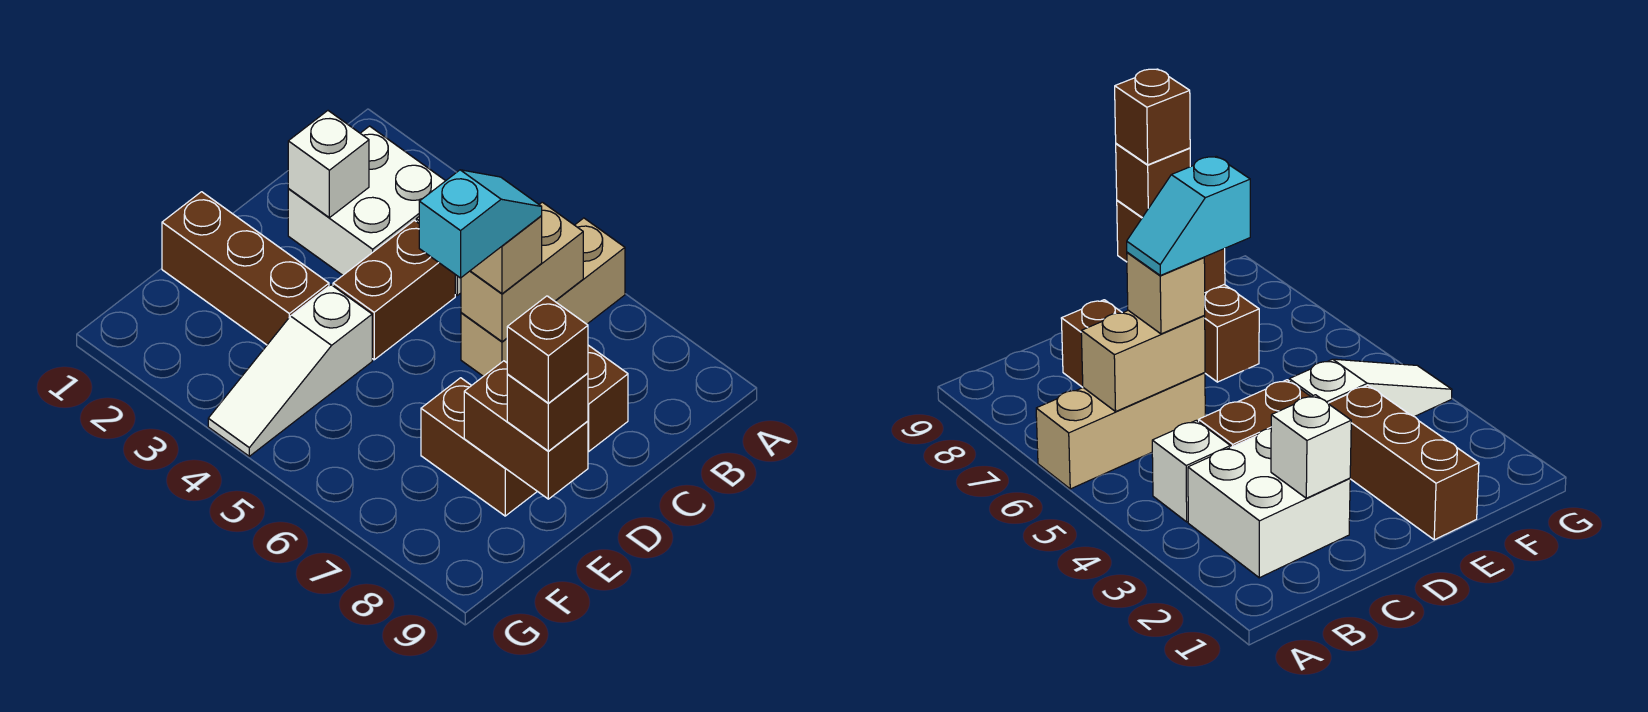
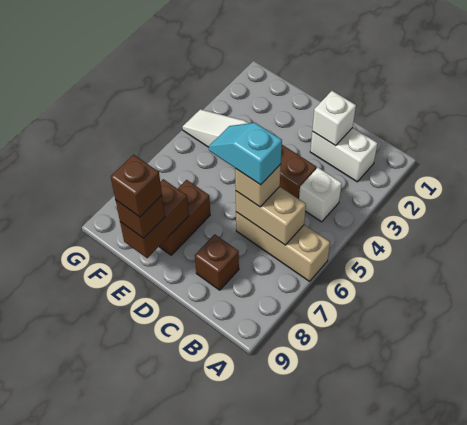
white brick B2:C3 level 1 -> white brick B2:C2 level 1
cyan slope C6:D6 level 4 top D -> cyan slope C6:D6 level 4 top C
brown brick E1:E3 level 1 -> none

